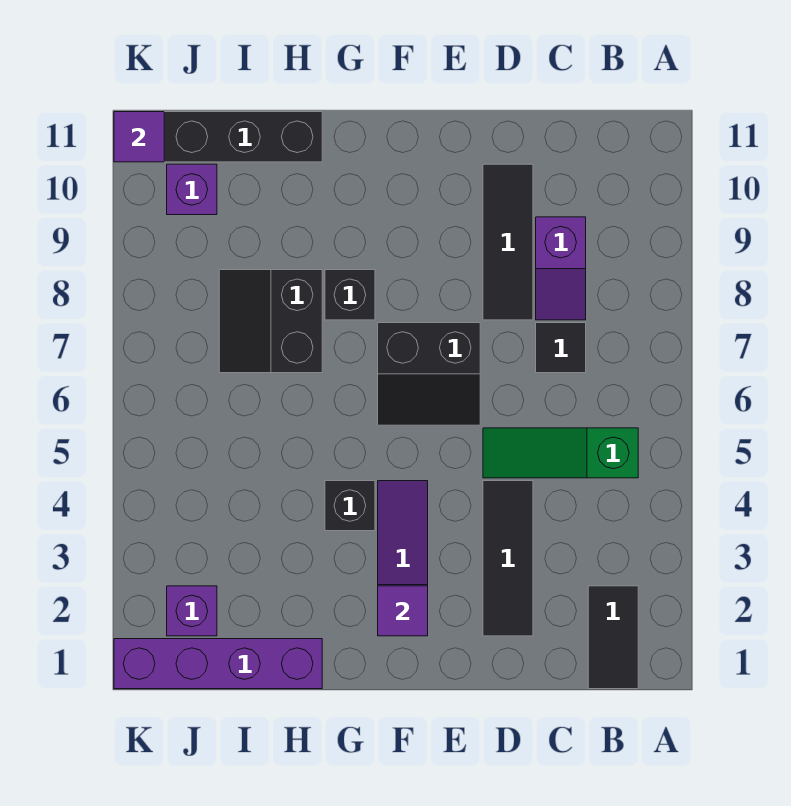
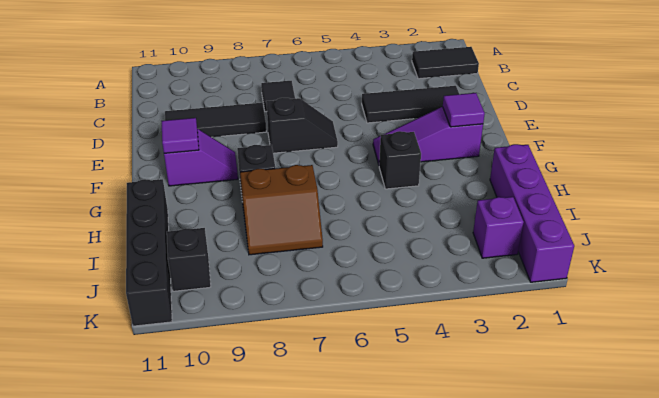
green slope B5:D5 level 1 top B -> none
purple slope C8:C9 level 1 top 9 -> purple slope F9:F10 level 1 top 10
black slope E6:F7 level 1 top 7 -> black slope E6:E7 level 1 top 7
black slope H7:I8 level 1 top H -> brown slope H7:I8 level 1 top H
purple brick J10 level 1 -> black brick J10 level 1
purple tile K11 level 2 -> purple tile F10 level 2

